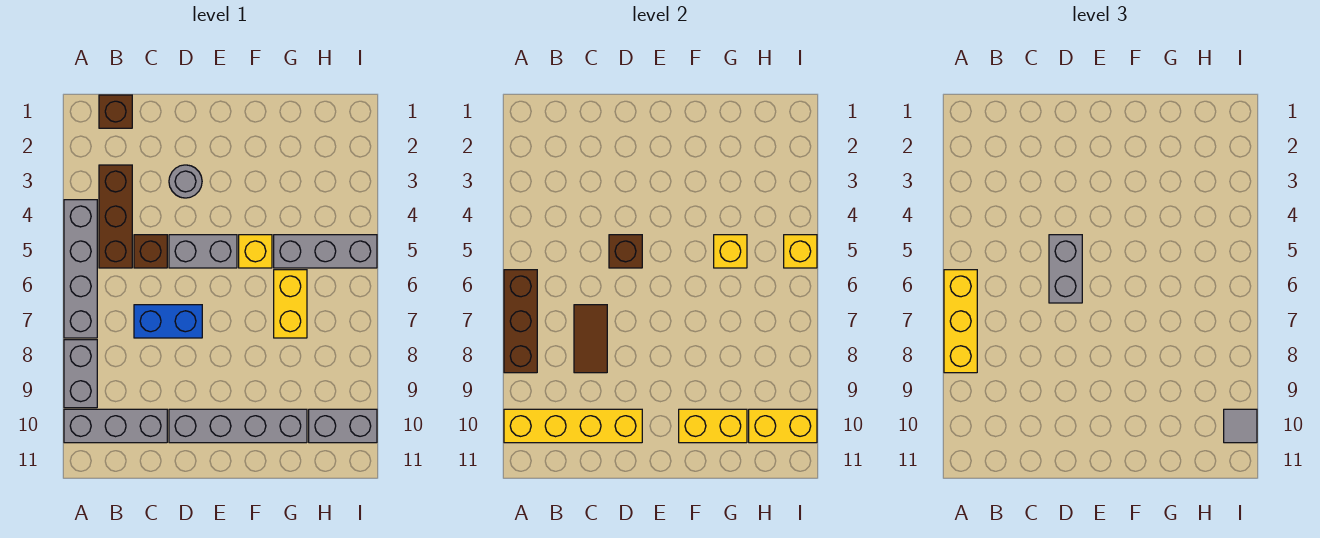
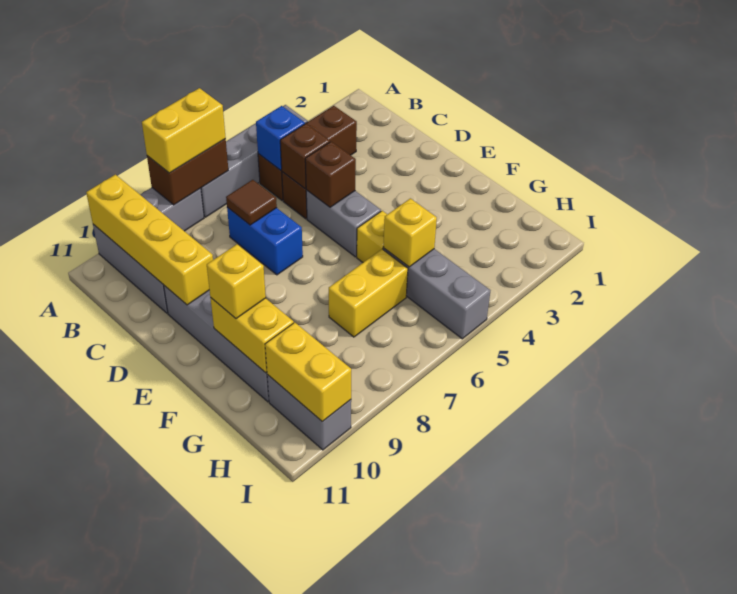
brown brick A6:A8 level 2 -> brown brick A7:A8 level 2
yellow brick A6:A8 level 3 -> yellow brick A7:A8 level 3
brown brick B1 level 1 -> brown brick C5 level 2
none -> blue brick B5 level 2
brown tile C7:C8 level 2 -> brown tile C7 level 2
grey round brick D3 level 1 -> none
grey brick D5:D6 level 3 -> none
yellow brick I5 level 2 -> yellow brick F10 level 3
grey tile I10 level 3 -> none

